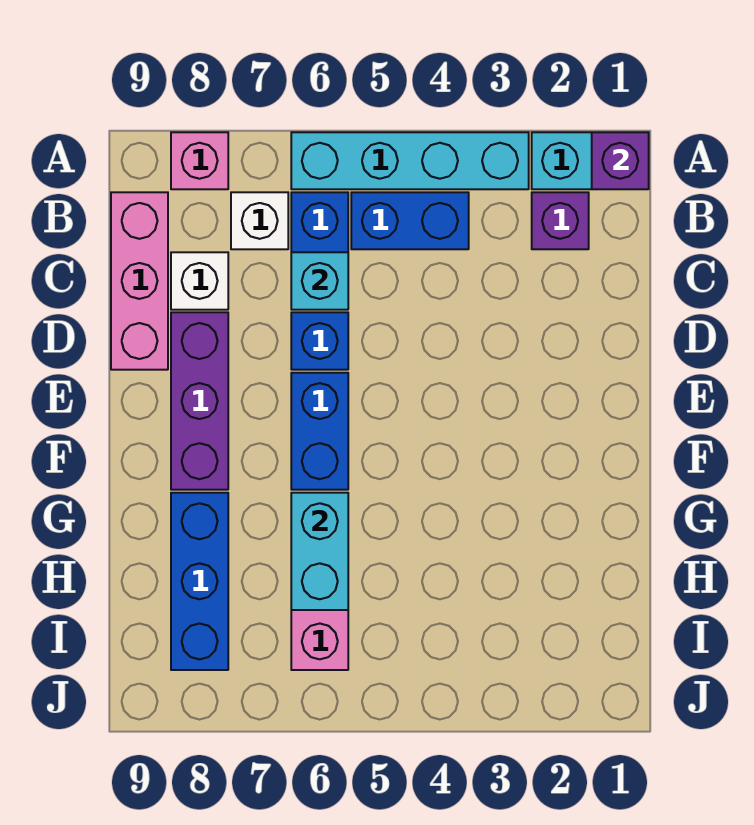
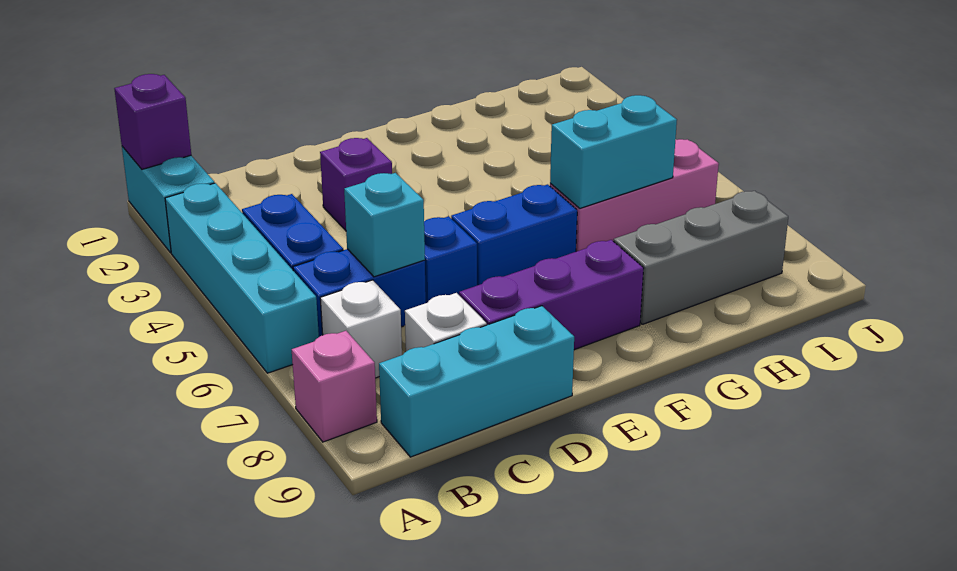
purple brick B2 level 1 -> purple brick D3 level 1
pink brick B9:D9 level 1 -> cyan brick B9:D9 level 1
blue brick G8:I8 level 1 -> grey brick G8:I8 level 1

